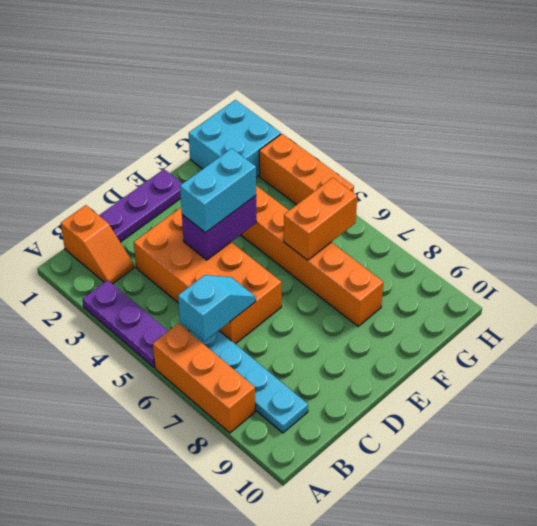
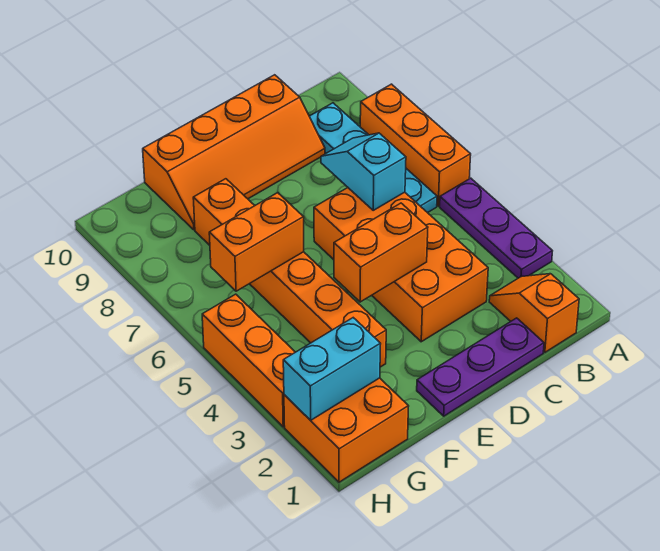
cyan slope B6:C6 level 2 top B -> cyan slope C6:C7 level 2 top 6
none -> orange slope C9:F10 level 1 top 10
purple brick D4:E4 level 2 -> orange brick D4:E4 level 2
cyan brick D4:E4 level 3 -> cyan brick G2:H2 level 2
cyan brick G1:H2 level 1 -> orange brick G1:H2 level 1

